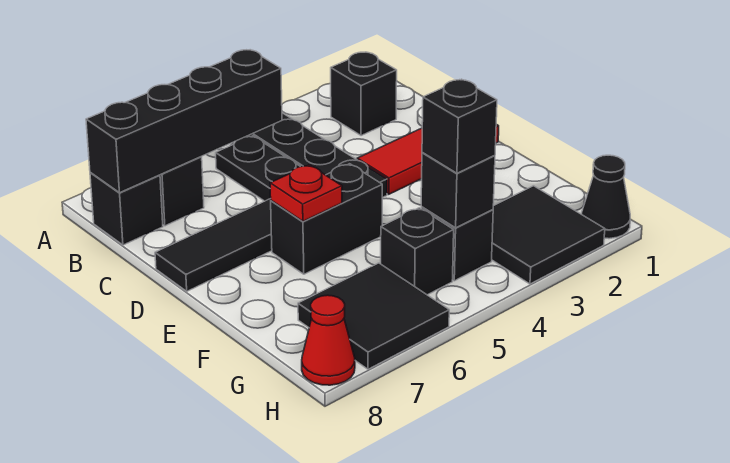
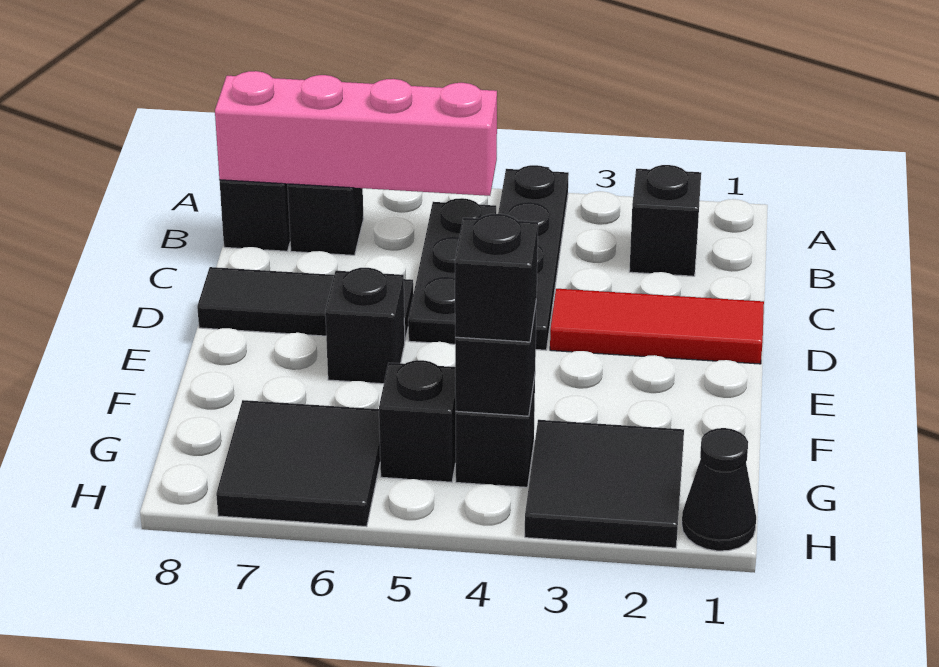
black brick B5:B8 level 2 -> pink brick B5:B8 level 2
black brick E5:E6 level 1 -> black brick E6 level 1
red plate E6 level 2 -> none
red cone H8 level 1 -> none

